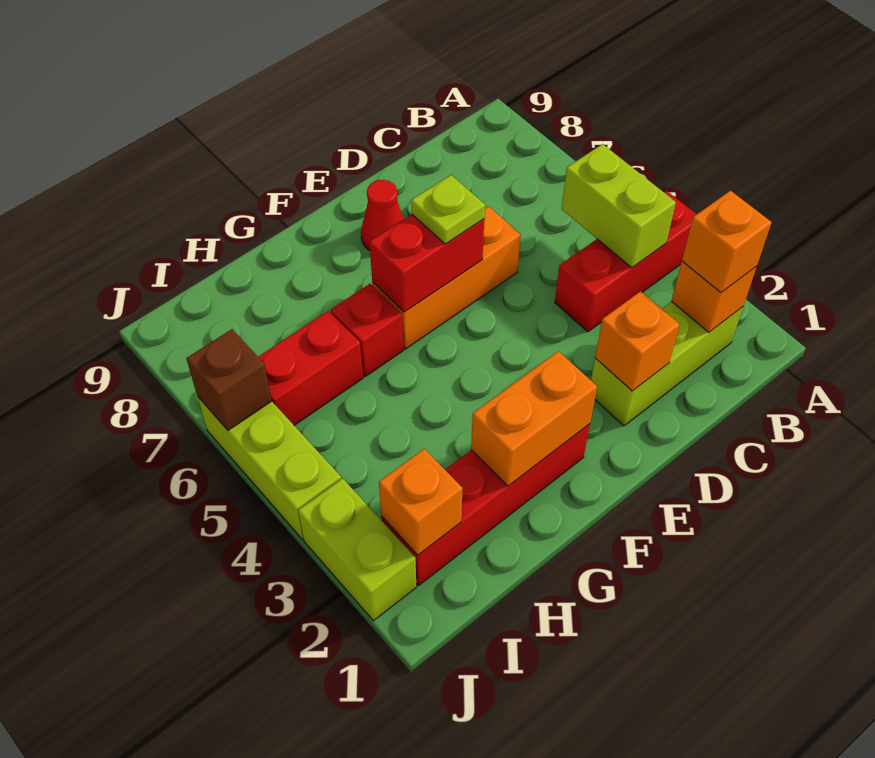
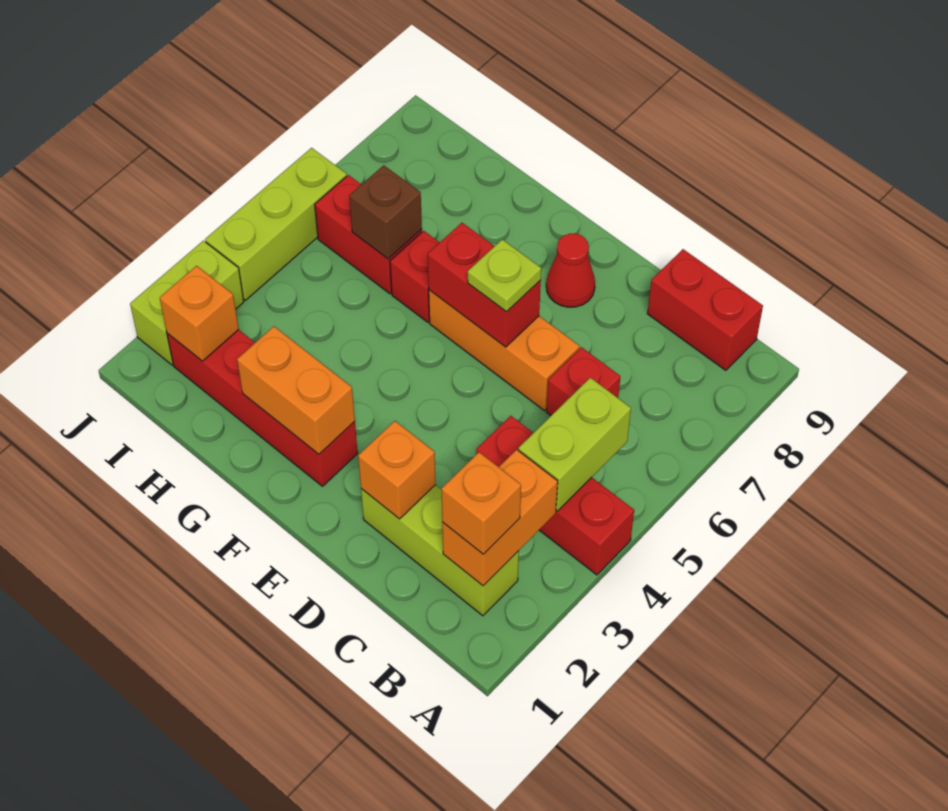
orange brick B2 level 2 -> orange brick B2:B3 level 2
none -> red brick B9:C9 level 1
none -> red brick C6 level 1
brown brick J6 level 2 -> brown brick H6 level 2

